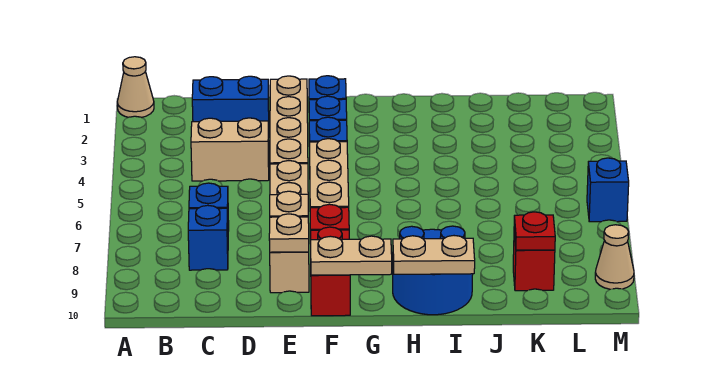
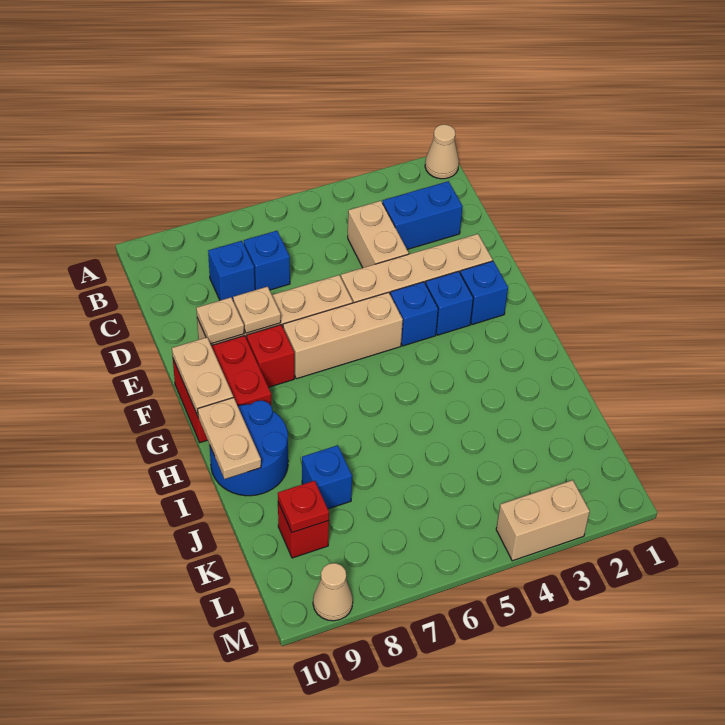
blue brick C2:D2 level 1 -> blue brick C2:C3 level 1
red brick F9:F10 level 1 -> red brick F9:G10 level 1
none -> tan brick M3:M4 level 1
blue brick M6 level 1 -> blue brick J8 level 1

